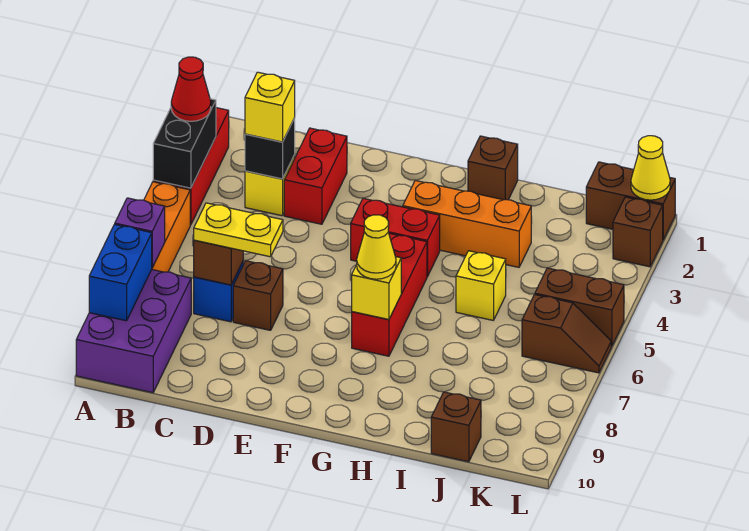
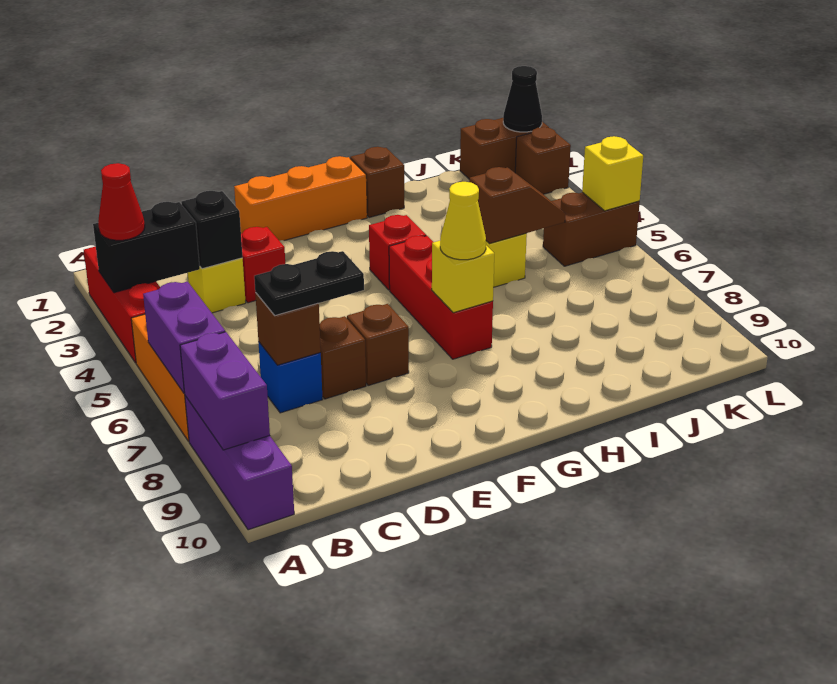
black brick A3:A4 level 2 -> black brick A3:B3 level 2
purple brick A7 level 2 -> purple brick A6:A7 level 2
purple brick A8:B10 level 1 -> purple brick A8:A10 level 1
blue brick A8:A9 level 2 -> purple brick A8:A9 level 2
yellow brick C3 level 3 -> yellow brick L5 level 2
yellow plate C7:D7 level 3 -> black plate C7:D7 level 3
red brick D2:D3 level 1 -> red brick D3 level 1
red brick F4:G4 level 1 -> red brick G4 level 1
orange brick G3:I3 level 1 -> orange brick E1:G1 level 1
brown brick J10 level 1 -> brown brick E7 level 1
brown slope K6:L6 level 1 top K -> brown slope I5:J5 level 2 top I
yellow cone L1 level 2 -> black cone L1 level 2

